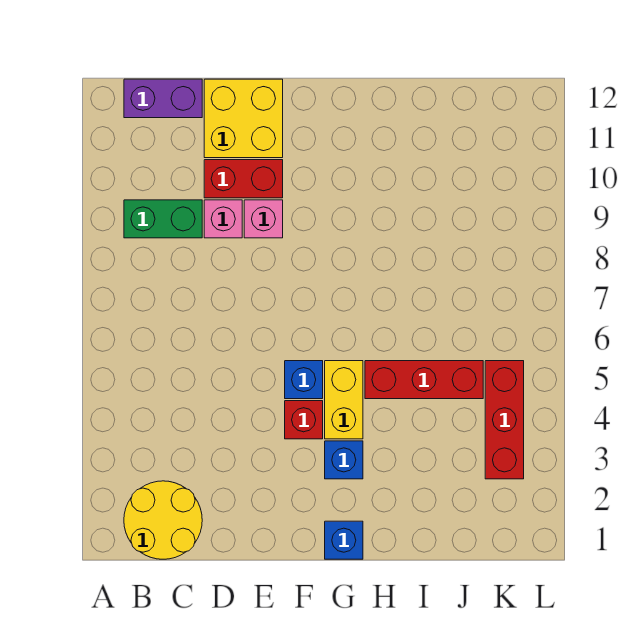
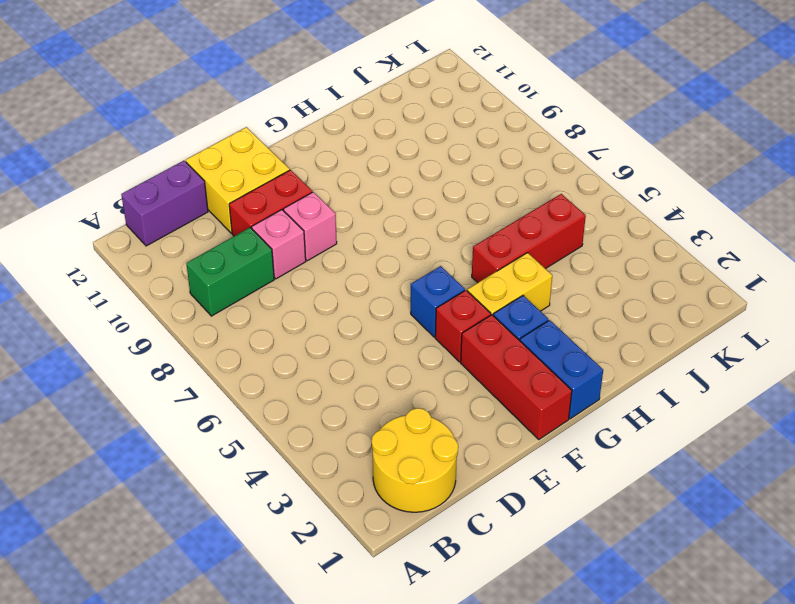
blue brick G1 level 1 -> blue brick G1:G2 level 1
yellow brick G4:G5 level 1 -> yellow brick G4:H4 level 1
red brick K3:K5 level 1 -> red brick F1:F3 level 1

